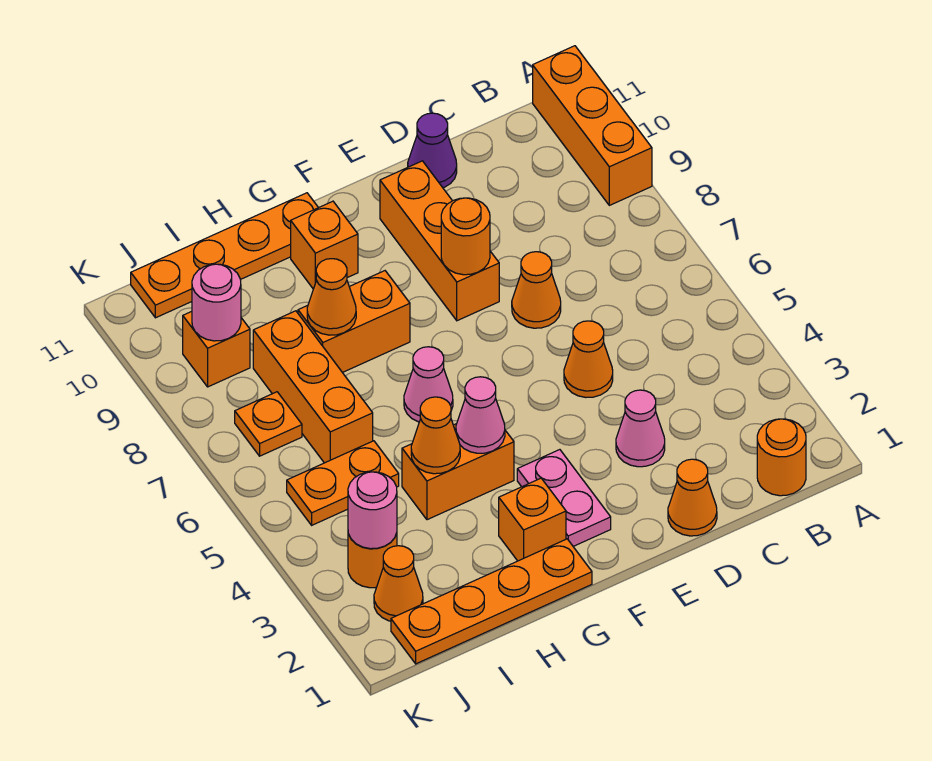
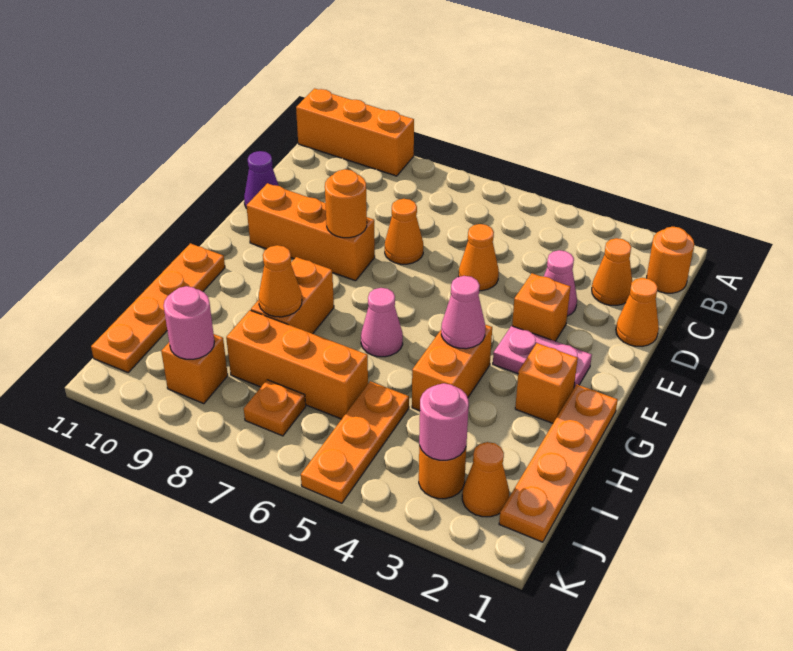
orange brick G10 level 1 -> orange brick E3 level 1
orange cone H4 level 2 -> orange cone C2 level 1
orange plate I5:J5 level 1 -> orange plate I5:K5 level 1

